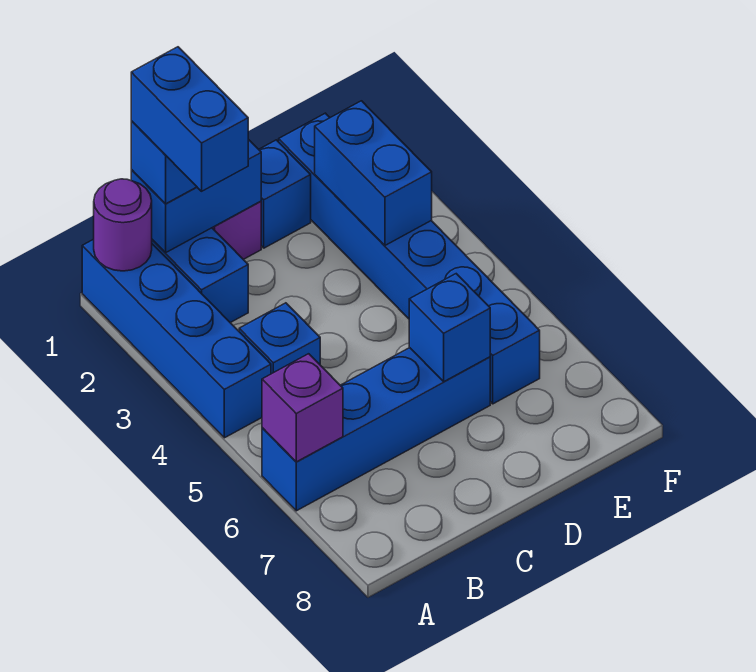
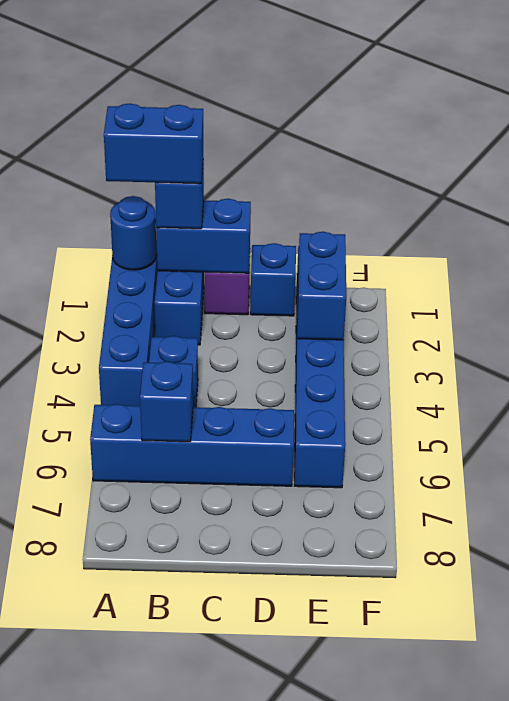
purple round brick A1 level 2 -> blue round brick A1 level 2
purple brick A6 level 2 -> none
blue brick B1:B2 level 4 -> blue brick A1:B1 level 4
blue brick D6 level 2 -> blue brick B6 level 2

